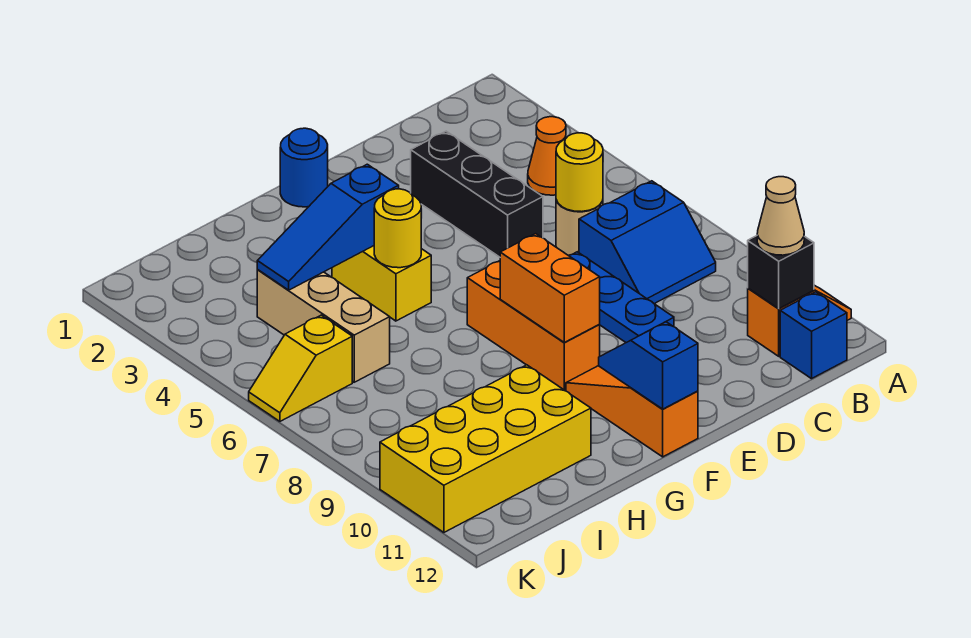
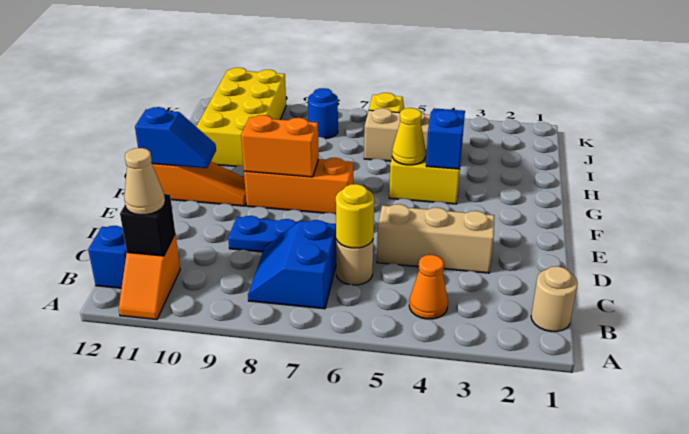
none -> tan round brick B1 level 1
black brick D3:D5 level 1 -> tan brick D3:D5 level 1
blue round brick F1 level 1 -> blue round brick J8 level 1
yellow round brick G5 level 2 -> yellow cone G5 level 2

